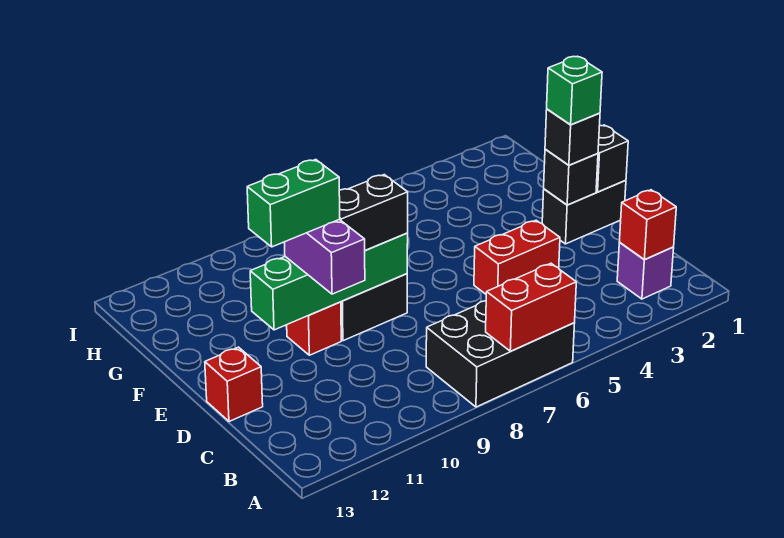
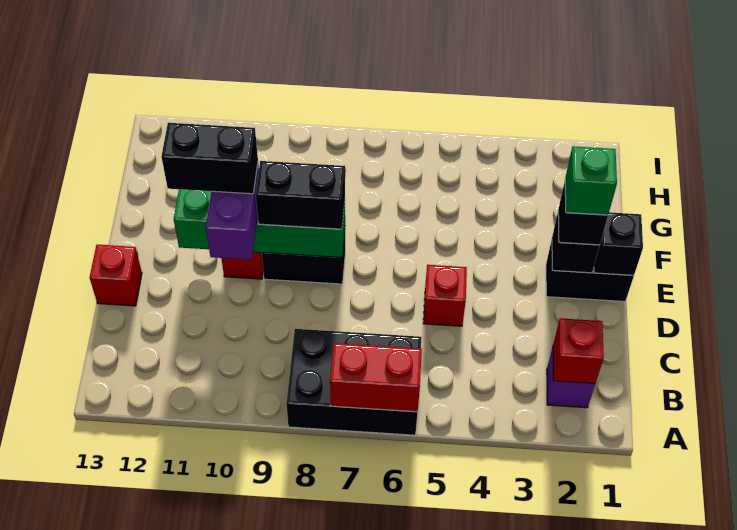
red brick D4:D5 level 1 -> red brick D5 level 1
green brick E10:E11 level 4 -> black brick E10:E11 level 4

